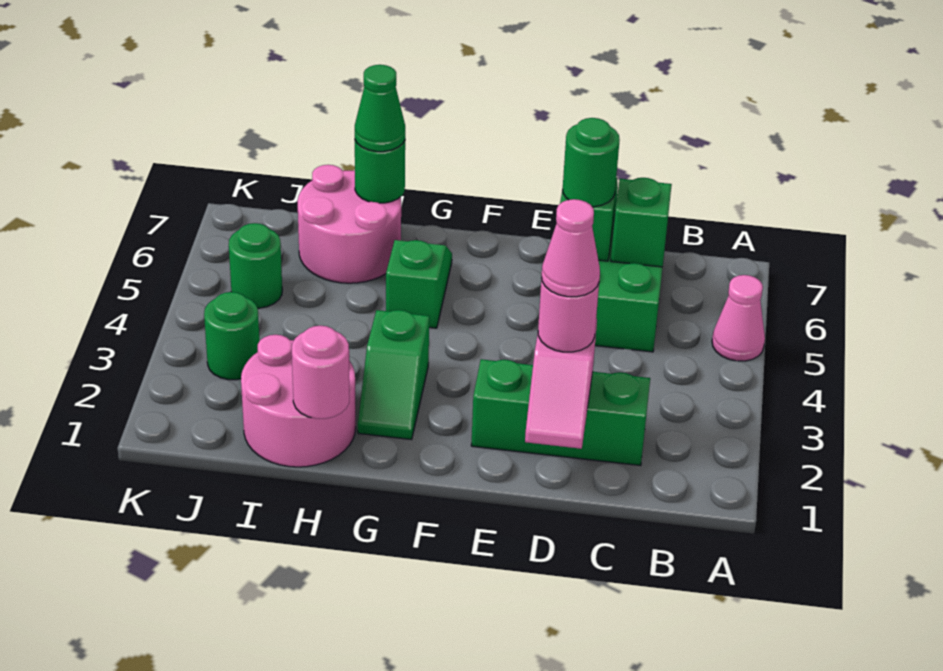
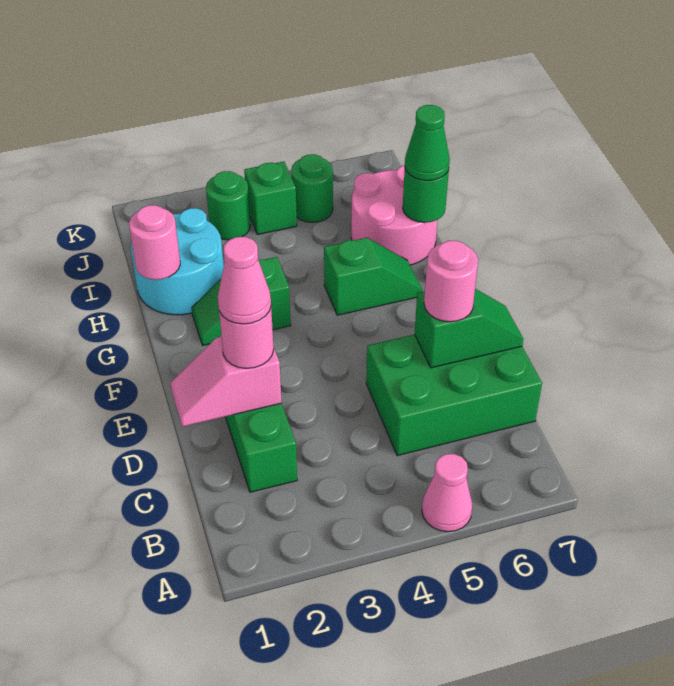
green brick C6 level 2 -> green brick J4 level 1
green round brick D6 level 3 -> pink round brick D6 level 3
pink round brick H1:I2 level 1 -> cyan round brick H1:I2 level 1

